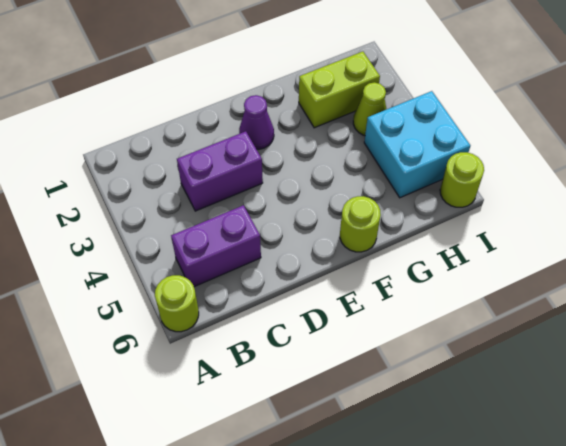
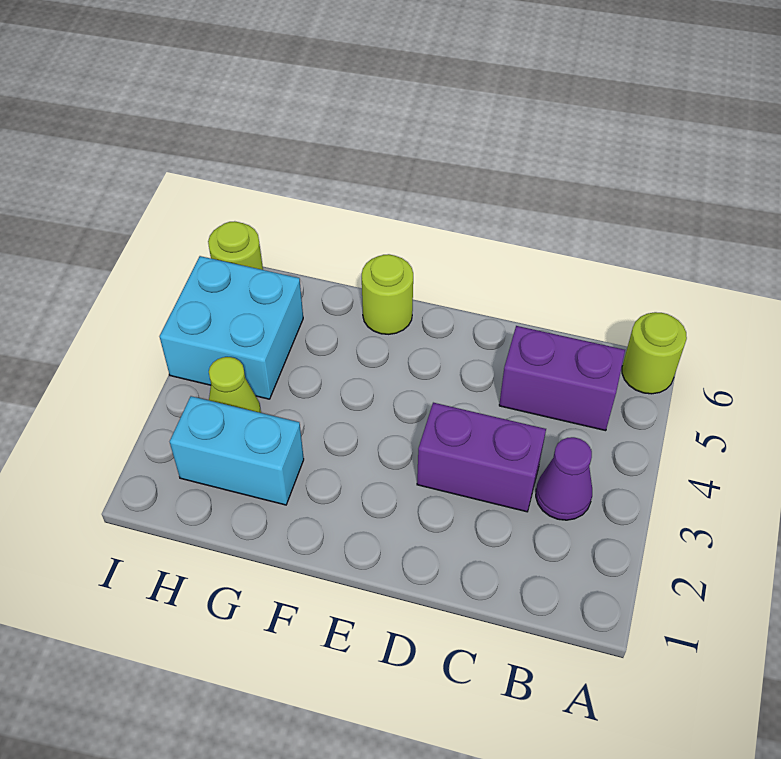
purple cone E2 level 1 -> purple cone B3 level 1
lime brick G2:H2 level 1 -> cyan brick G2:H2 level 1

